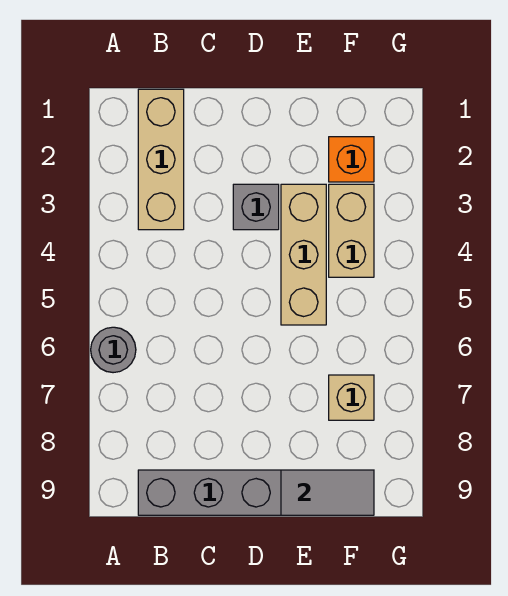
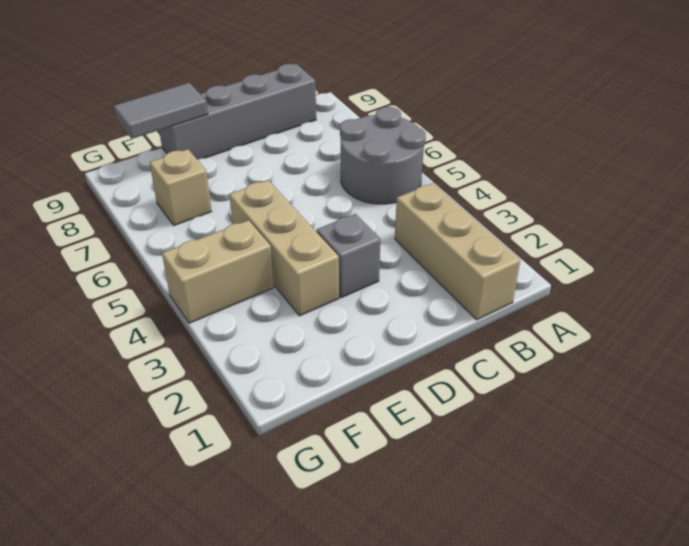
grey round brick A6 level 1 -> grey round brick A5:B6 level 1
orange brick F2 level 1 -> none
tan brick F3:F4 level 1 -> tan brick F4:G4 level 1

